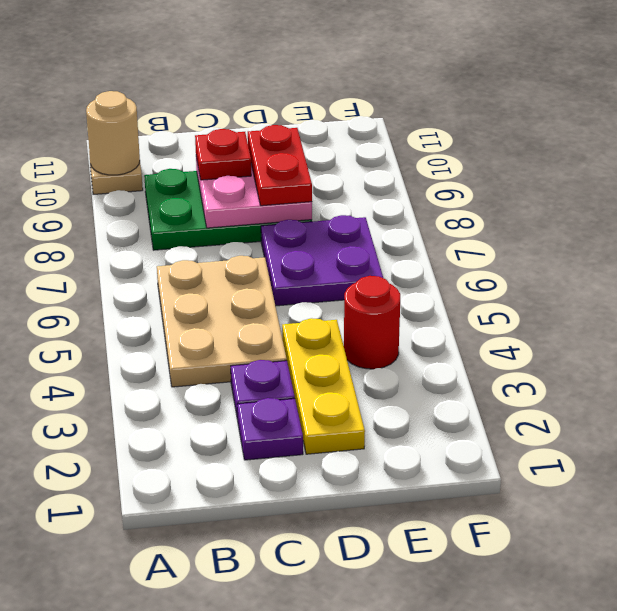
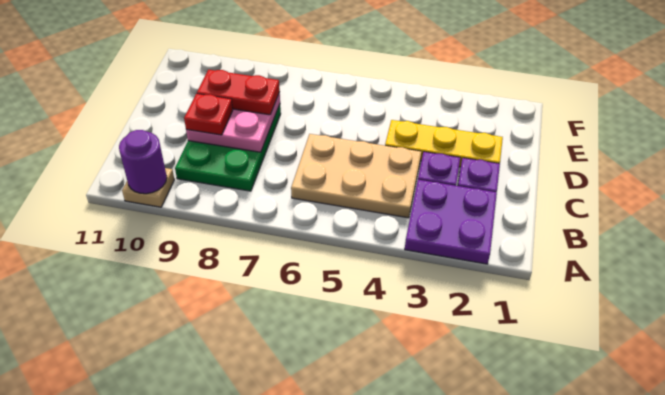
tan round brick A10 level 2 -> purple round brick A10 level 2
purple plate D6:E7 level 1 -> purple plate A2:B3 level 1
red round brick E4 level 1 -> none

